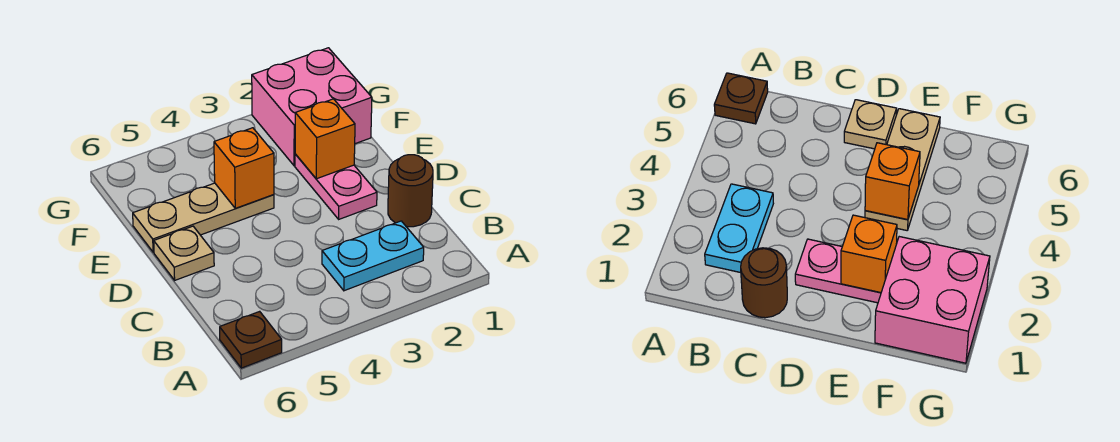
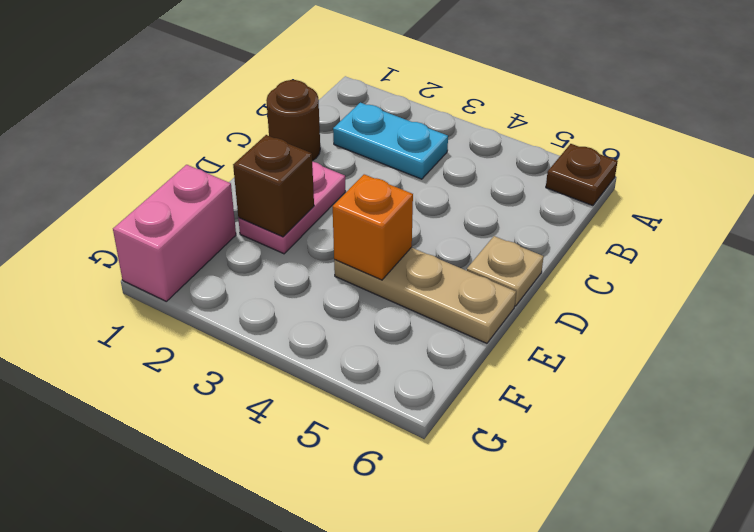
orange brick E2 level 2 -> brown brick E2 level 2
pink brick F1:G2 level 1 -> pink brick F1:G1 level 1

